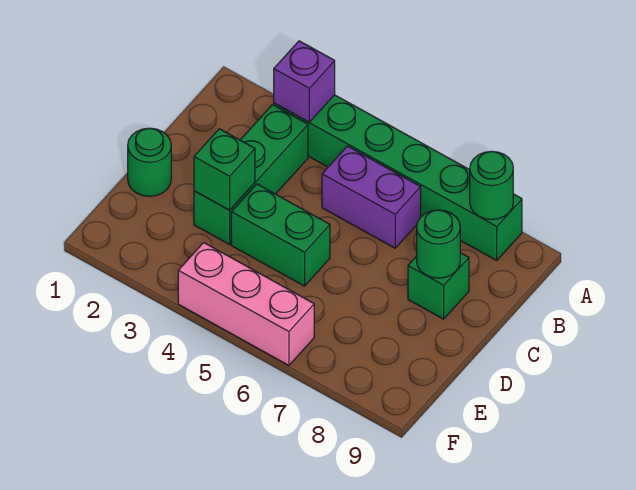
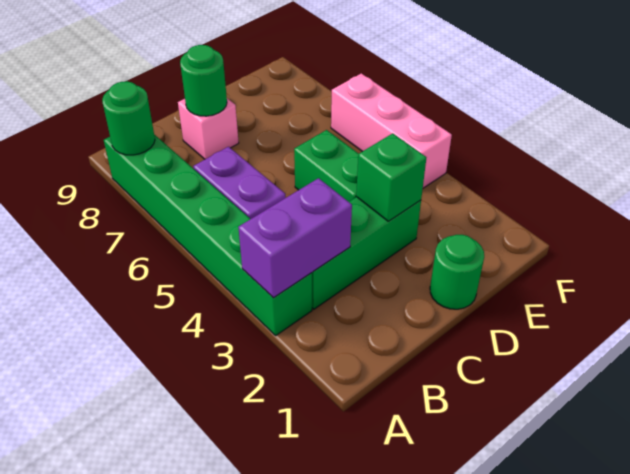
purple brick A3 level 2 -> purple brick A3:B3 level 2
green brick C8 level 1 -> pink brick C8 level 1

